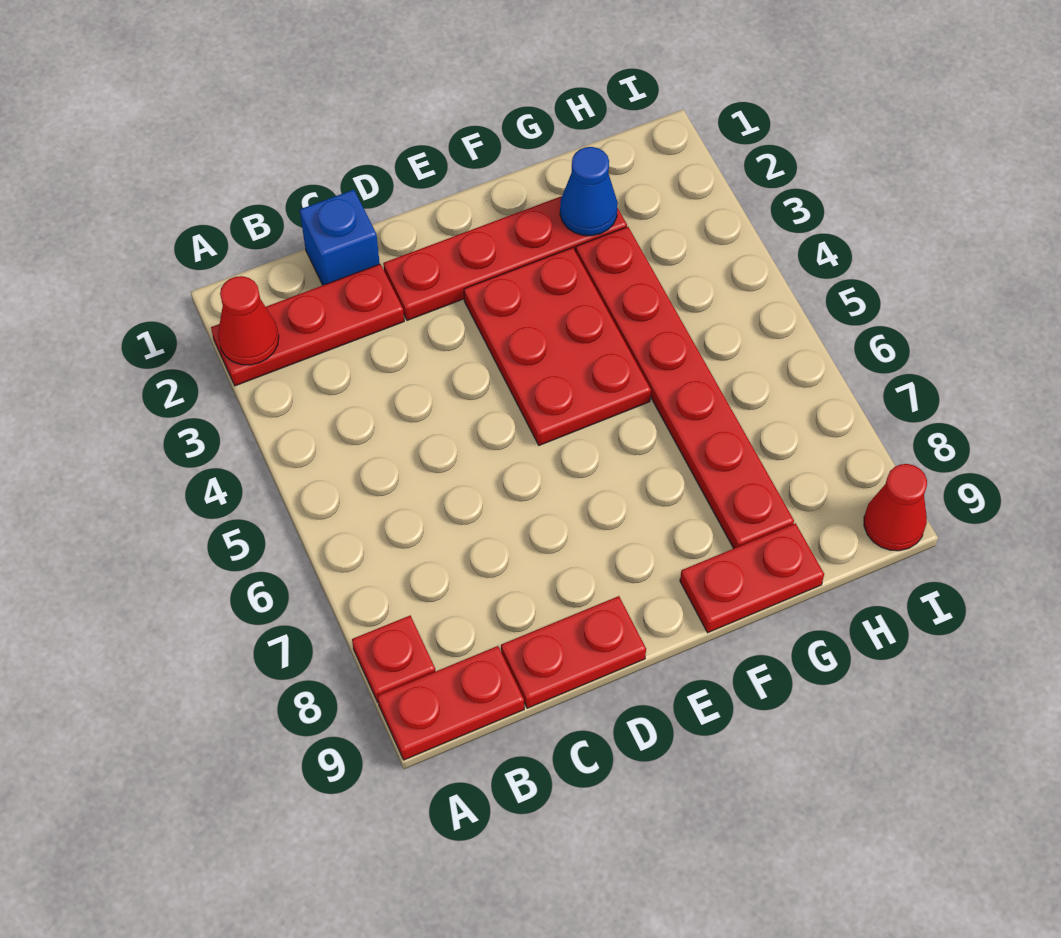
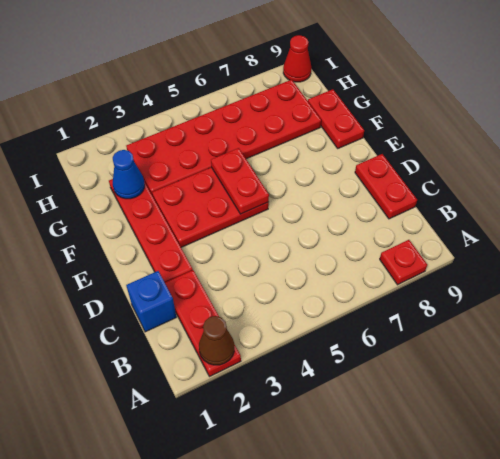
red cone A2 level 2 -> brown cone A2 level 2
red plate A9:B9 level 1 -> red plate E5:F5 level 2
red plate G3:G8 level 1 -> red plate G3:H8 level 1

